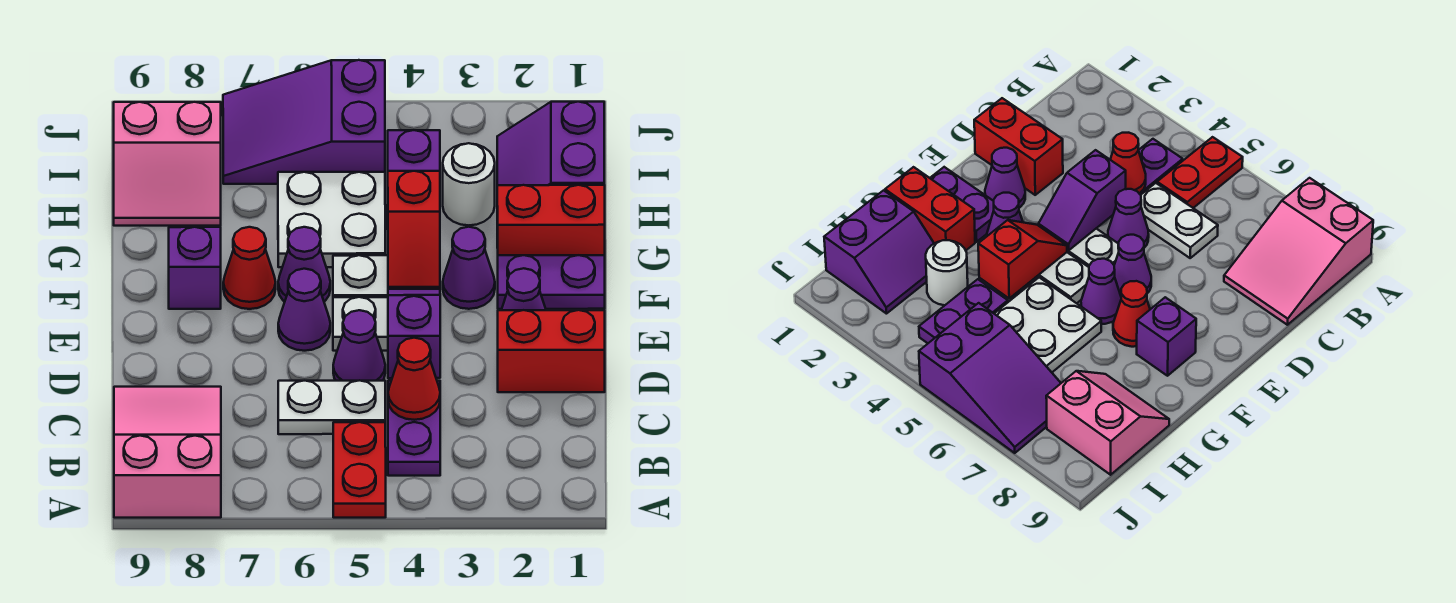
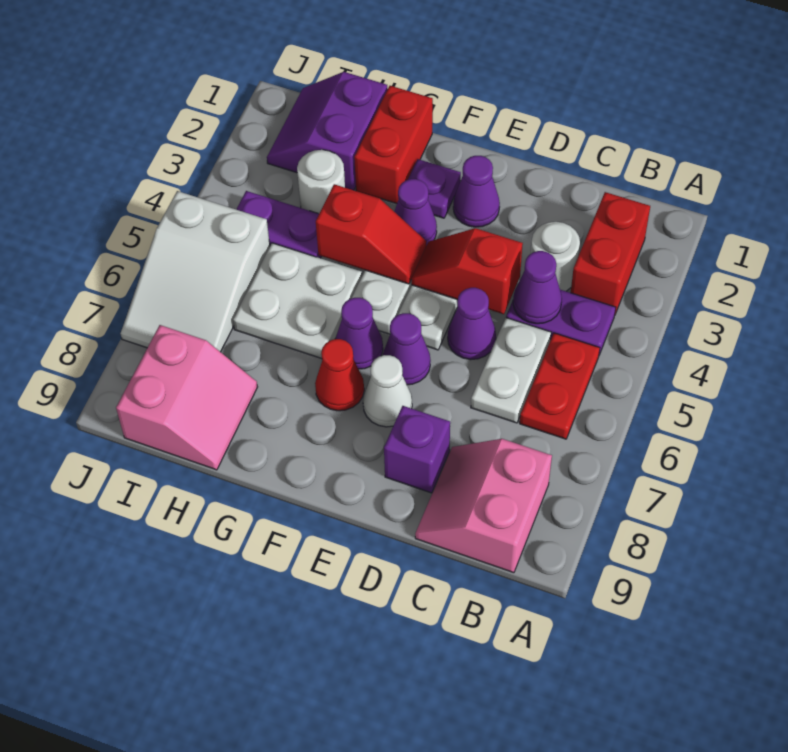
red plate A5:B5 level 1 -> red plate B5:B6 level 1
pink slope A8:C9 level 1 top A -> pink slope B8:C9 level 1 top B
none -> white round brick C3 level 1
red cone C4 level 2 -> purple cone C4 level 2
red brick D1:D2 level 1 -> red brick B2:B3 level 1
purple slope D4:E4 level 2 top D -> red slope D4:E4 level 2 top D
none -> white cone E7 level 1
purple plate F1:F2 level 1 -> purple plate F2 level 1
purple brick F8 level 1 -> purple brick D8 level 1
purple slope H1:I2 level 1 top 1 -> purple slope H1:I2 level 1 top H
purple slope I5:J7 level 1 top 5 -> white slope I5:J7 level 1 top 5

